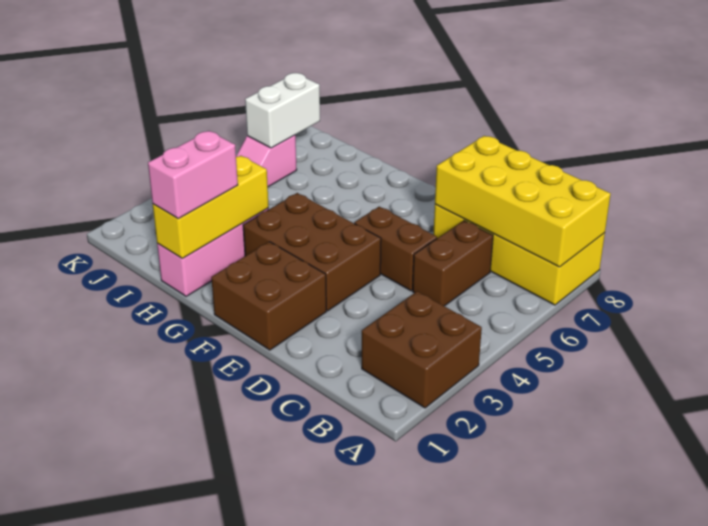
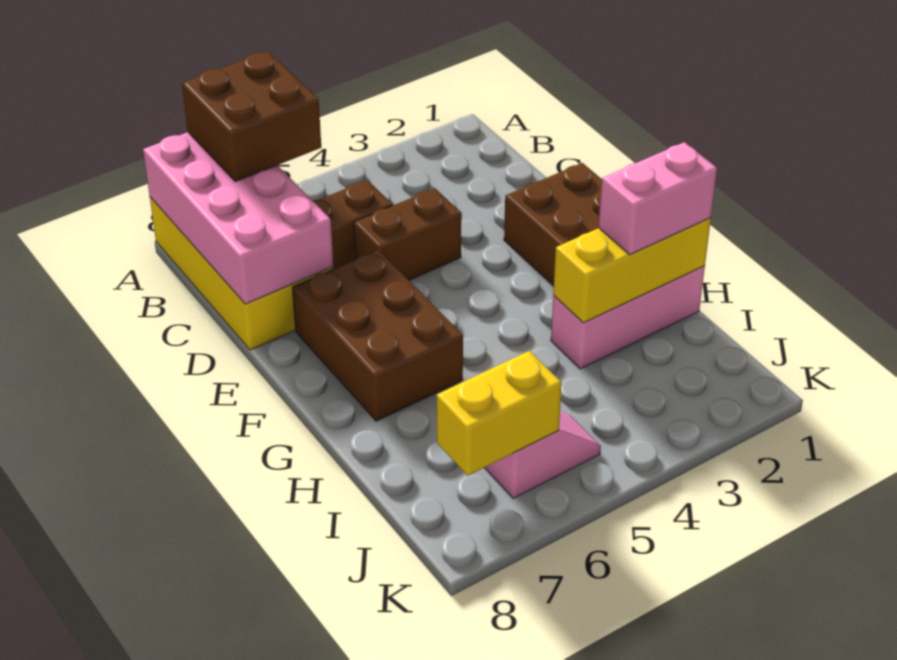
brown brick A2:B3 level 1 -> brown brick A6:B7 level 3
yellow brick A7:D8 level 2 -> pink brick A7:D8 level 2
brown brick D5:E5 level 1 -> brown brick D4:D5 level 1
brown brick E3:G4 level 1 -> brown brick E6:G7 level 1
white brick J6:J7 level 2 -> yellow brick J6:J7 level 2

